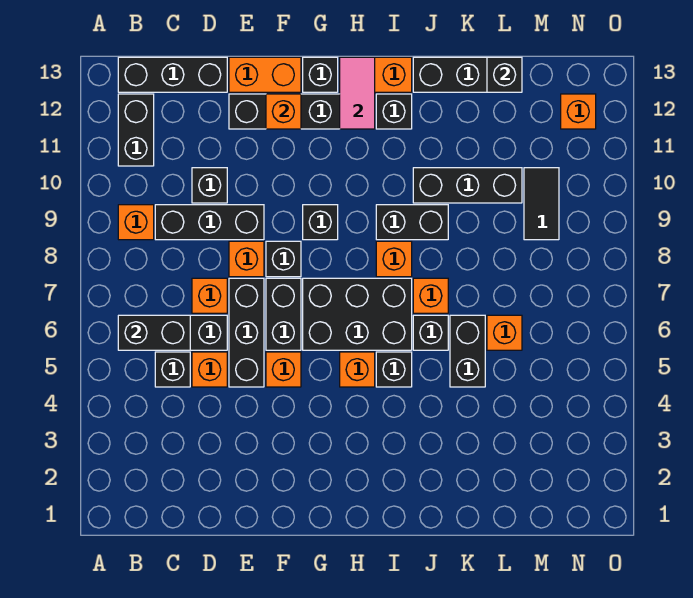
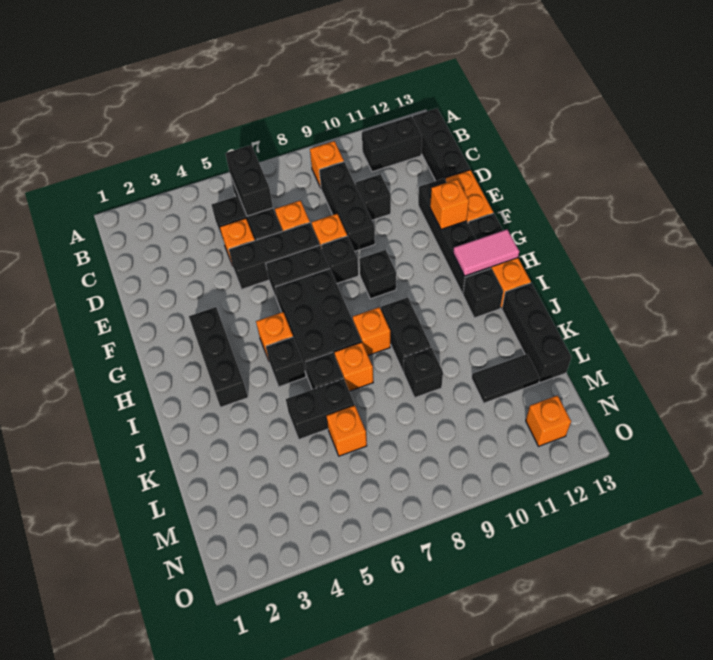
orange brick F5 level 1 -> none
black brick J10:L10 level 1 -> black brick G3:I3 level 1
black brick L13 level 2 -> black brick K9 level 1
black tile M9:M10 level 1 -> black tile L11:L12 level 1

